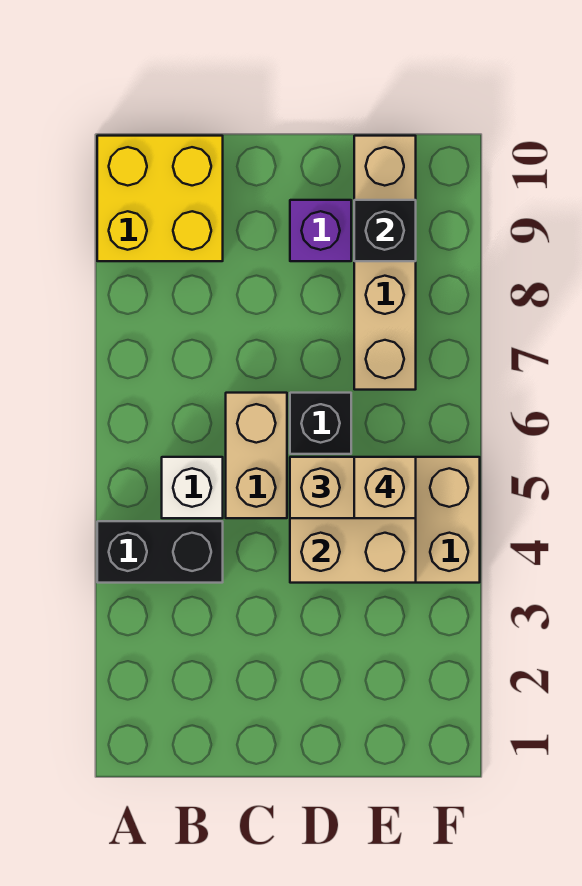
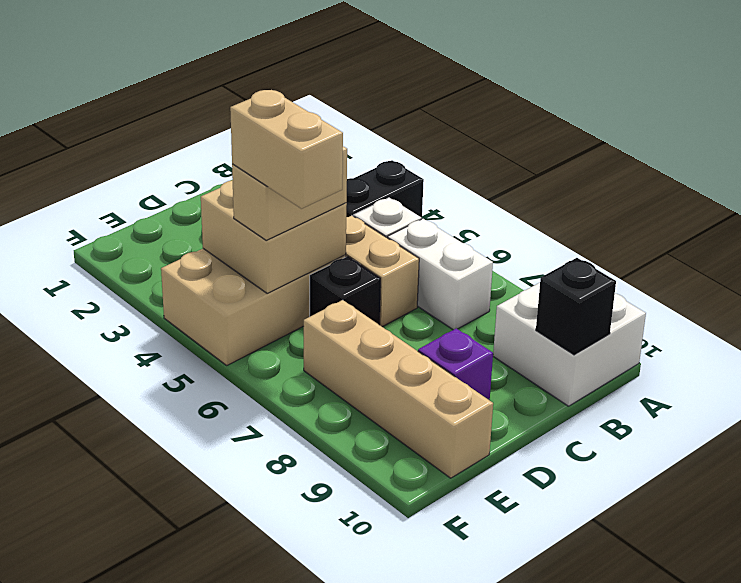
yellow brick A9:B10 level 1 -> white brick A9:B10 level 1
none -> white brick B6:B7 level 1
tan brick E5 level 4 -> tan brick E5:E6 level 4
black brick E9 level 2 -> black brick B10 level 2

